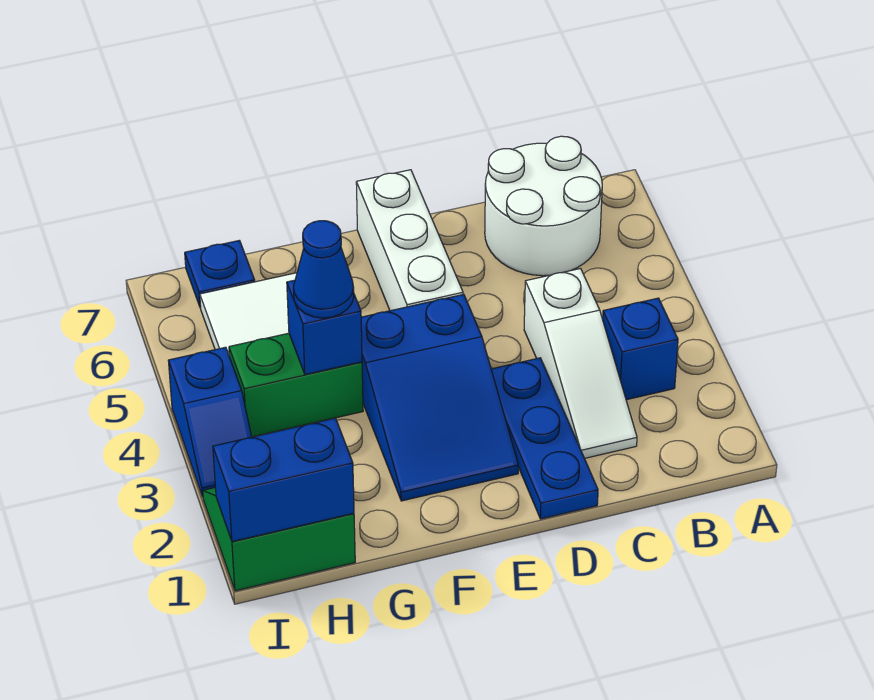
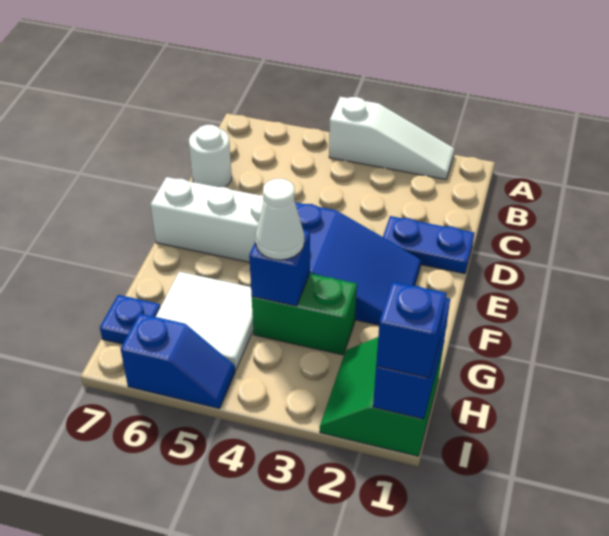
blue brick B3 level 1 -> blue brick I1 level 3
white round brick B6:C7 level 1 -> white round brick C7 level 1
white slope C2:C4 level 1 top 4 -> white slope A2:A4 level 1 top 4
blue plate D1:D3 level 1 -> blue plate D1:D2 level 1
green brick G4:H4 level 1 -> green brick G3:G4 level 1
blue cone G4 level 3 -> white cone G4 level 3
blue slope I3:I4 level 1 top 4 -> blue slope I5:I6 level 1 top 6

